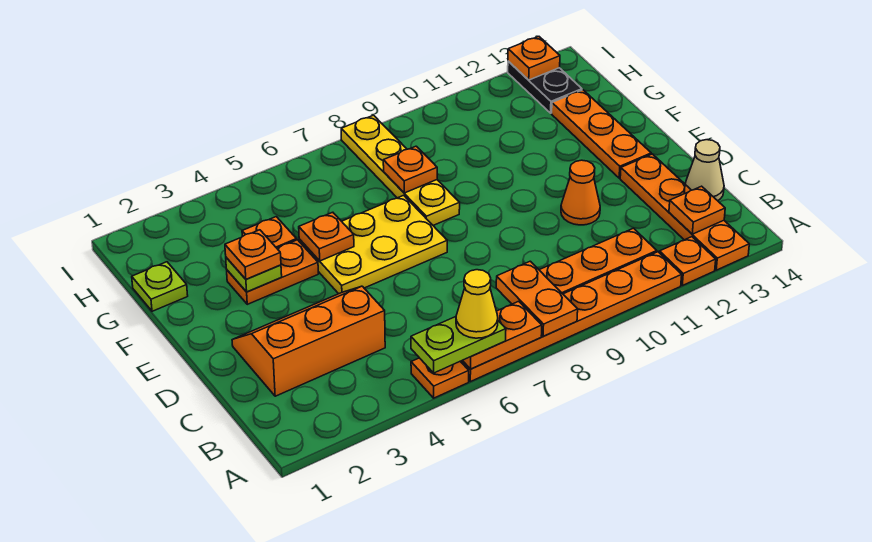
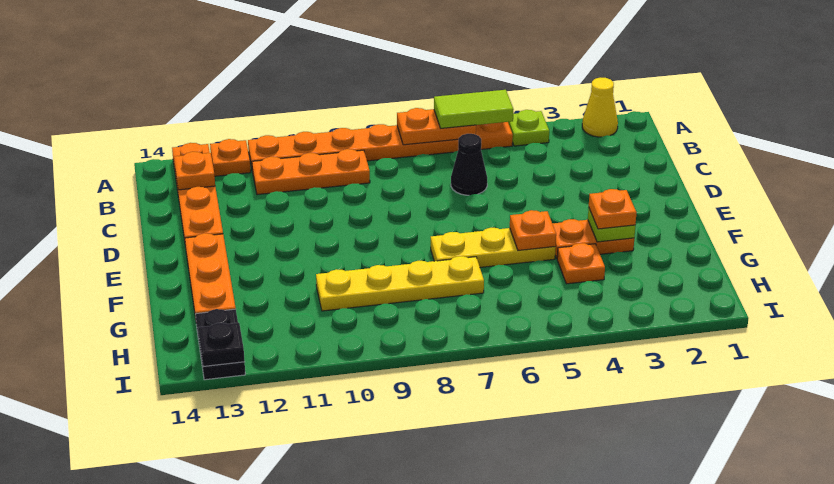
lime plate A5:A6 level 3 -> lime tile A5:A6 level 3
yellow cone A6 level 4 -> yellow cone A2 level 1
orange plate A8:B8 level 2 -> none
orange slope C2:D4 level 1 top C -> none
none -> black cone C6 level 1
tan cone C14 level 1 -> none
orange cone D11 level 1 -> none
yellow plate E5:F7 level 1 -> yellow plate F5:F7 level 1
yellow plate F8:I8 level 1 -> yellow plate G7:G10 level 1
lime plate G1 level 1 -> lime plate A4 level 1
orange plate G8 level 2 -> none
orange plate I13 level 2 -> black plate I13 level 2

